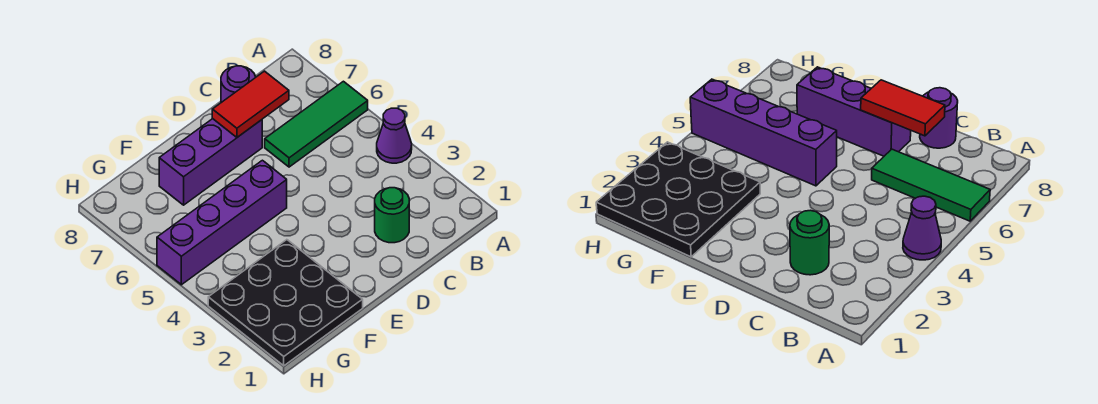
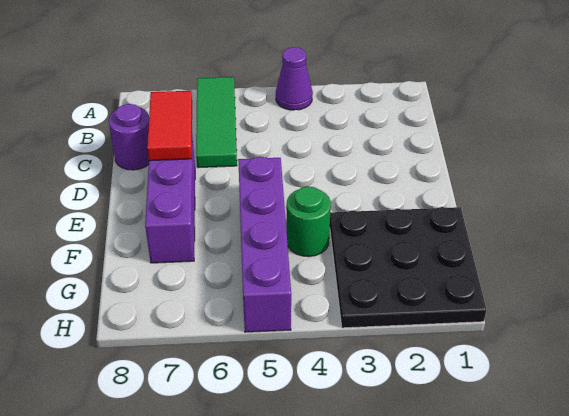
green round brick C2 level 1 -> green round brick F4 level 1

